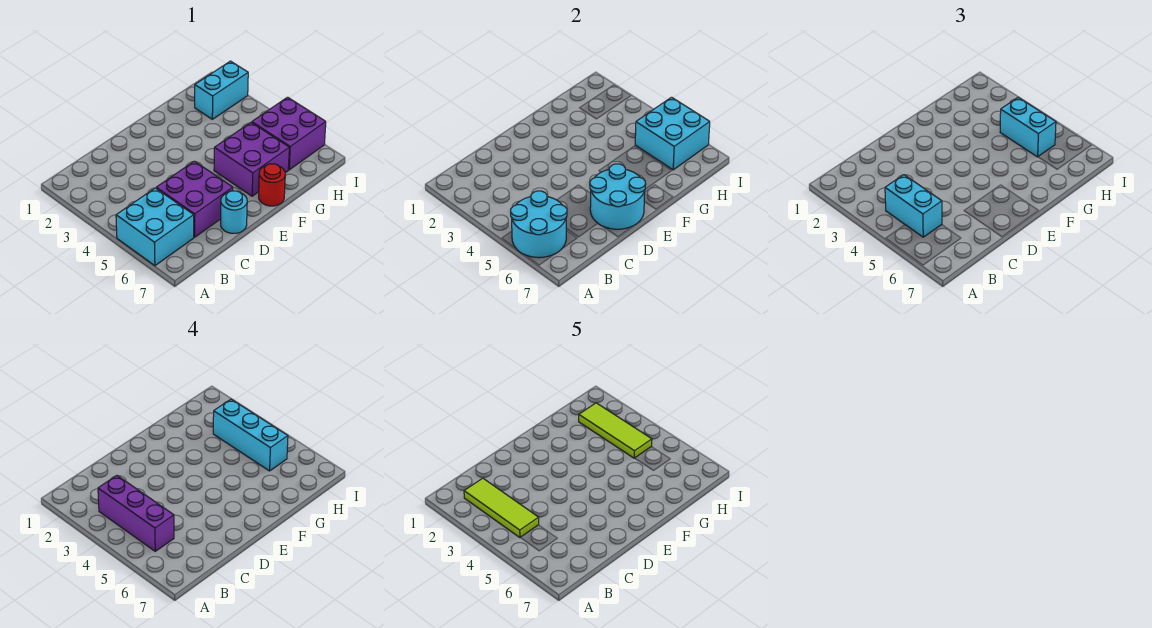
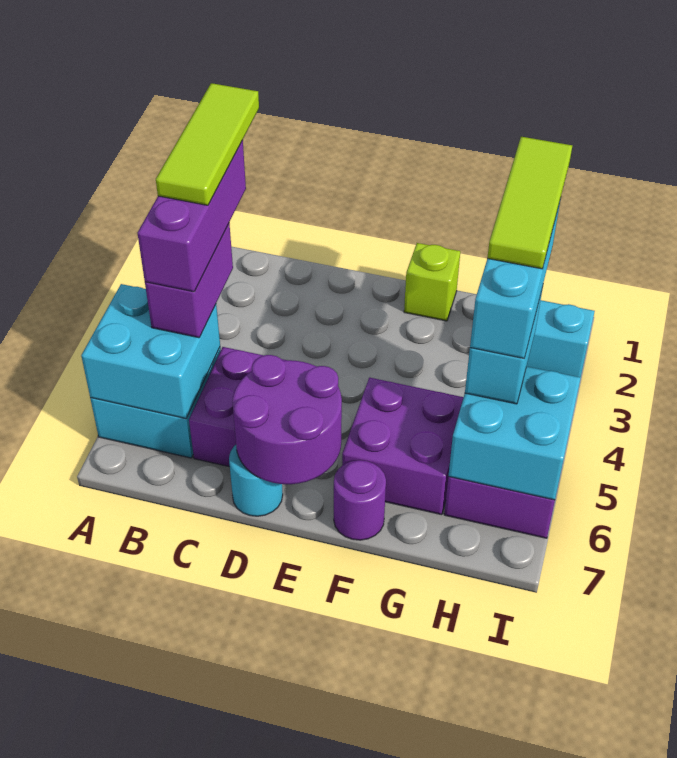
cyan round brick A5:B6 level 2 -> cyan brick A5:B6 level 2
cyan brick B4:B5 level 3 -> purple brick B4:B5 level 3
cyan round brick D6:E7 level 2 -> purple round brick D6:E7 level 2
none -> lime brick F1 level 1
red round brick F7 level 1 -> purple round brick F7 level 1

